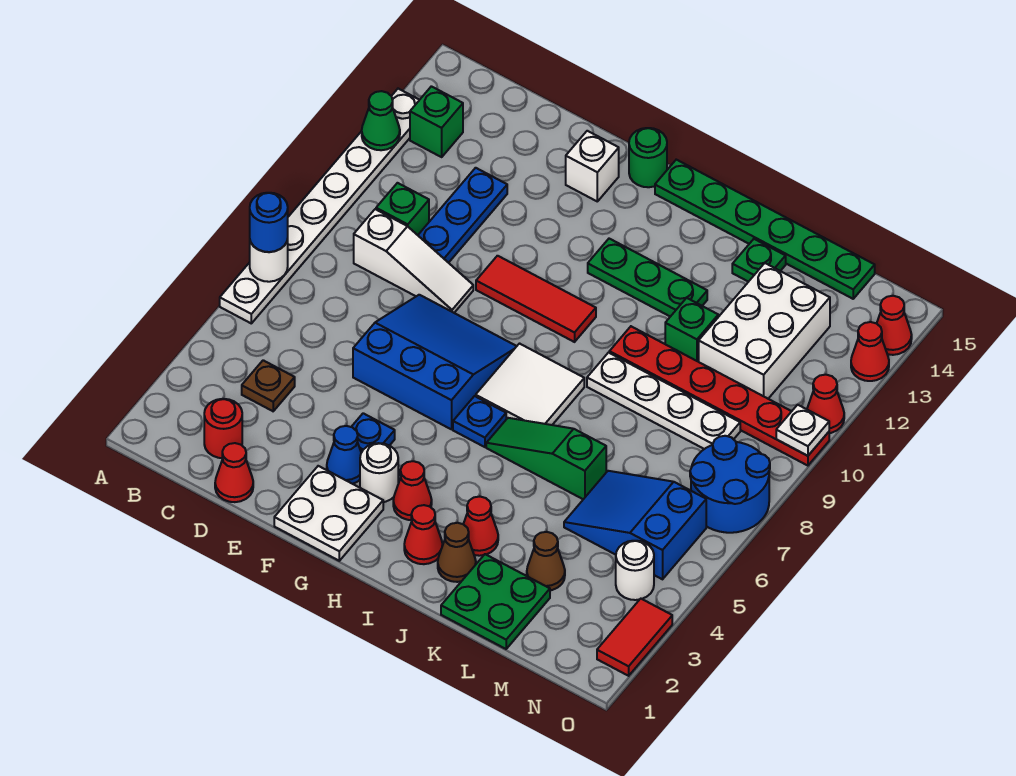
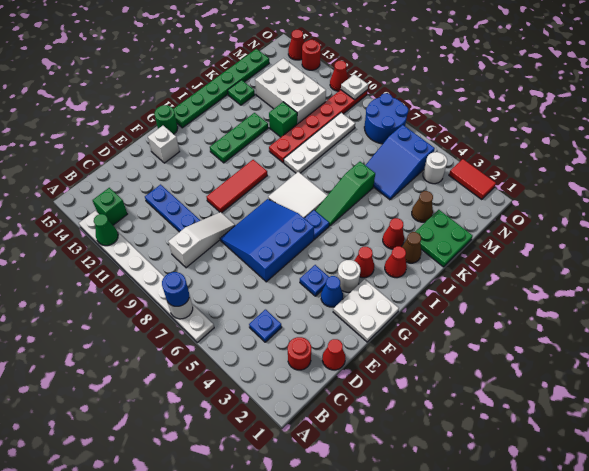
brown plate C4 level 1 -> blue plate C4 level 1
green brick C10 level 1 -> none
red cone O13 level 1 -> red round brick O13 level 1

